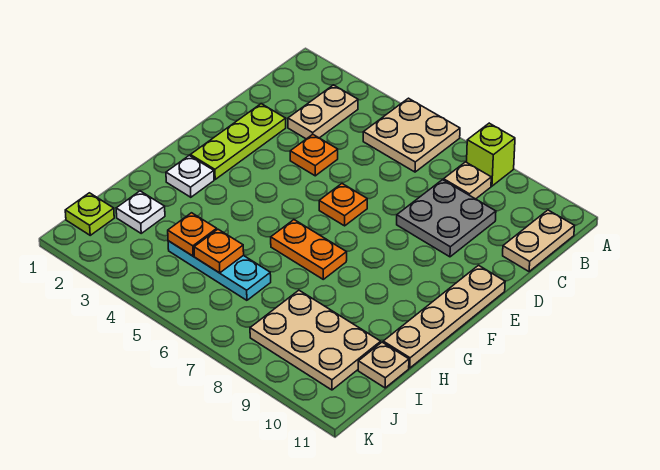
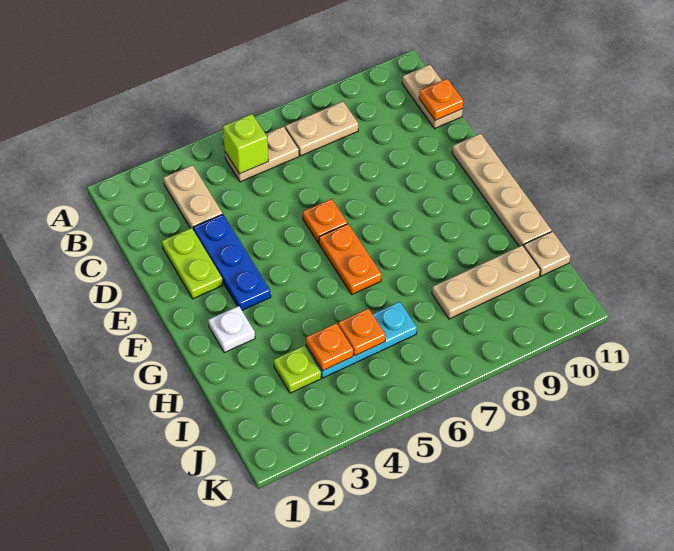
tan plate A5:B6 level 1 -> tan plate B5:B6 level 1
lime brick A8 level 1 -> lime brick B5 level 2
tan plate B8 level 1 -> tan plate B7:B8 level 1
grey plate C8:D9 level 1 -> none
lime plate D2:F2 level 1 -> lime plate D2:E2 level 1
none -> blue plate D3:F3 level 1
orange plate D4 level 1 -> orange plate C11 level 2
orange plate G6:G7 level 1 -> orange plate F6:G6 level 1
white plate I2 level 1 -> none
tan plate I8:J10 level 1 -> tan plate I8:I10 level 1
lime plate J1 level 1 -> lime plate I3 level 1

